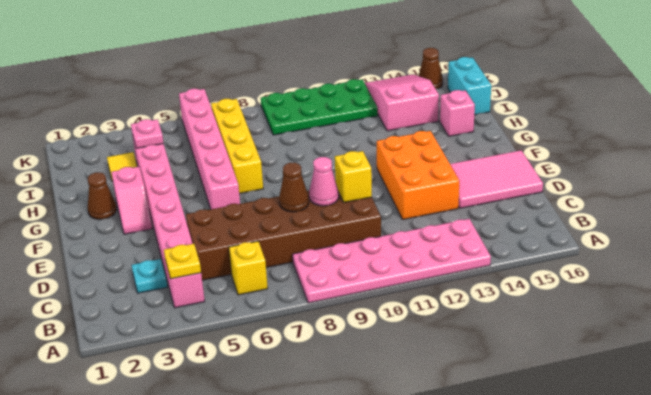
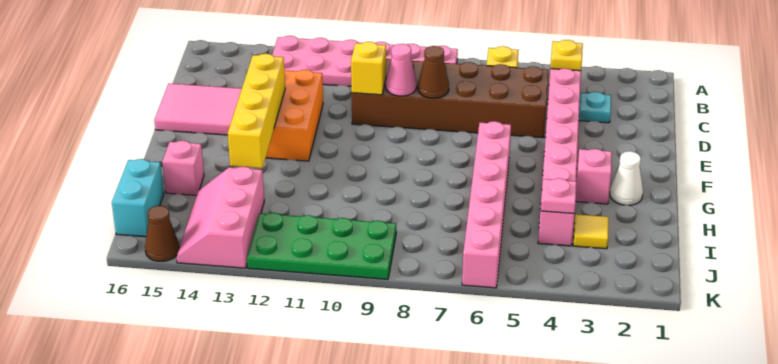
brown cone G2 level 1 -> white cone G2 level 1
yellow brick G7:J7 level 1 -> yellow brick E13:H13 level 2
pink slope I13:K14 level 1 top I -> pink slope I13:K14 level 1 top 13

